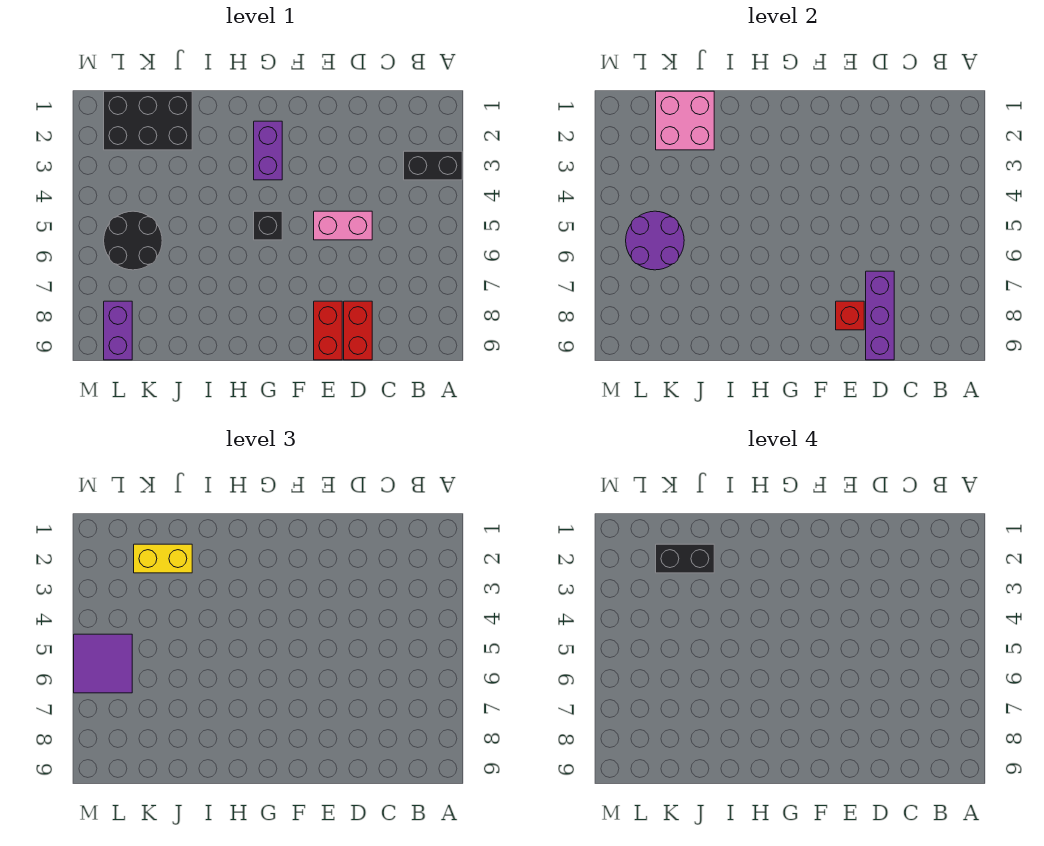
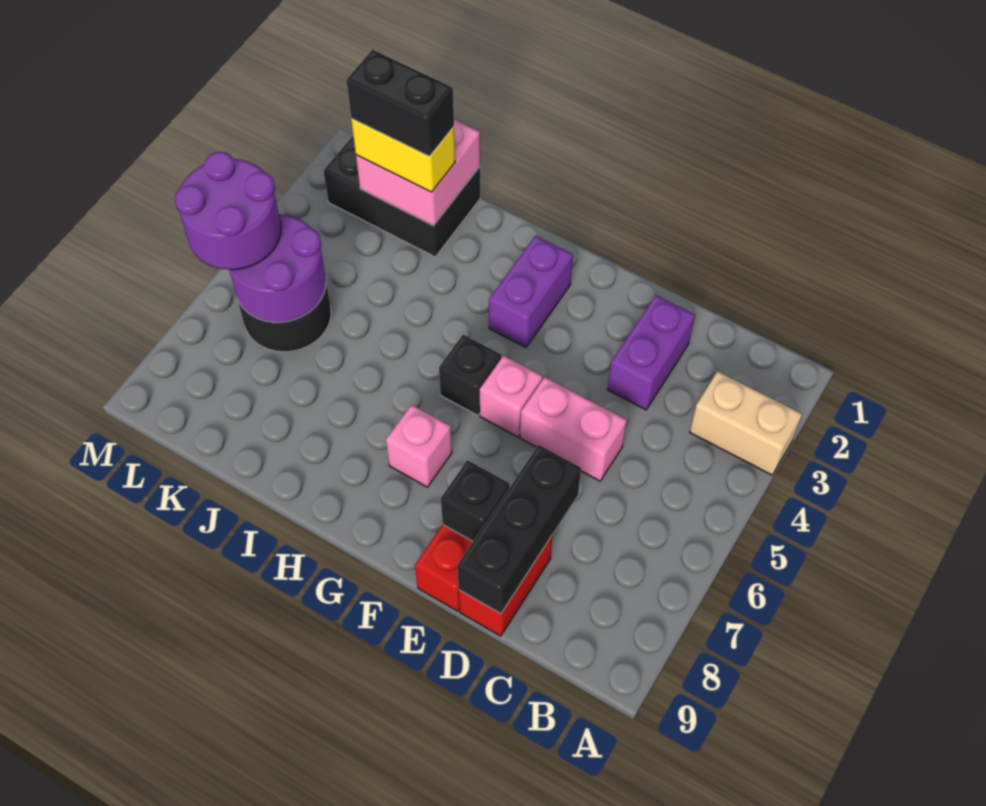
black brick A3:B3 level 1 -> tan brick A3:B3 level 1
purple brick D7:D9 level 2 -> black brick D7:D9 level 2
red brick E8 level 2 -> black brick E8 level 2
none -> pink brick F5 level 1
none -> pink brick G7 level 1
purple tile L5:M6 level 3 -> purple round brick L5:M6 level 3
purple brick L8:L9 level 1 -> purple brick D2:D3 level 1

